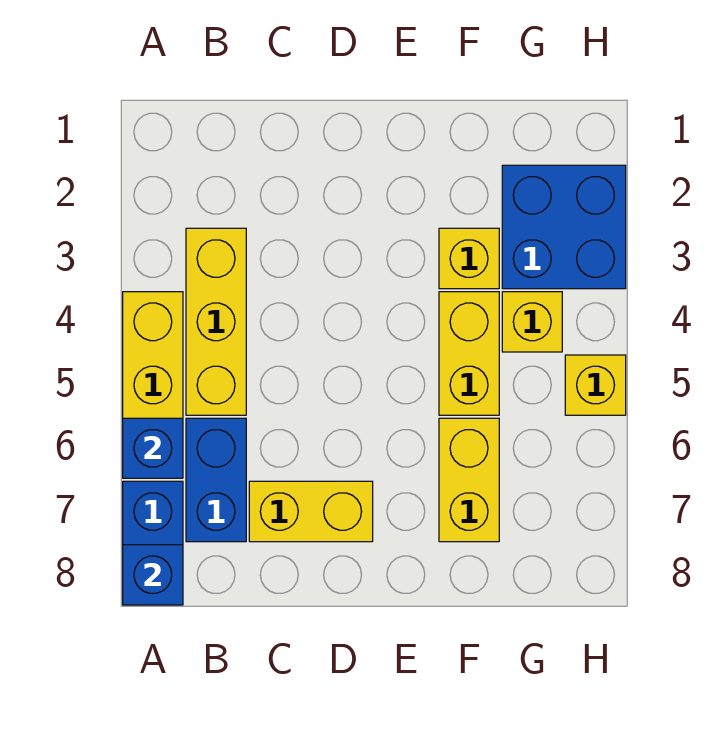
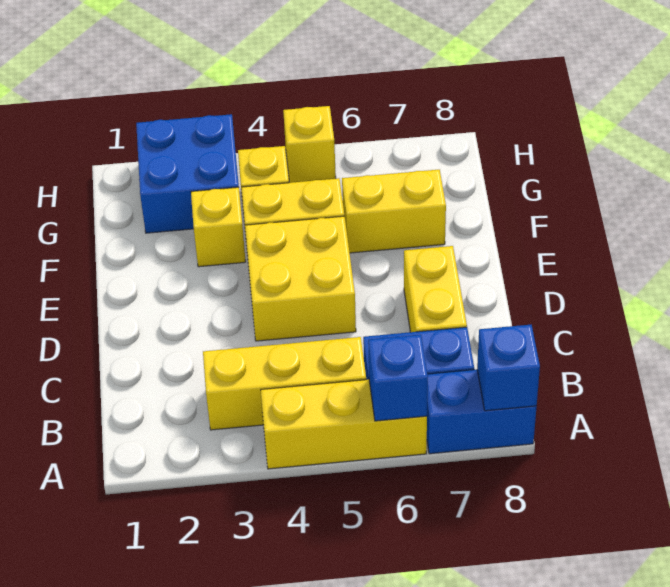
none -> yellow brick D4:E5 level 1

